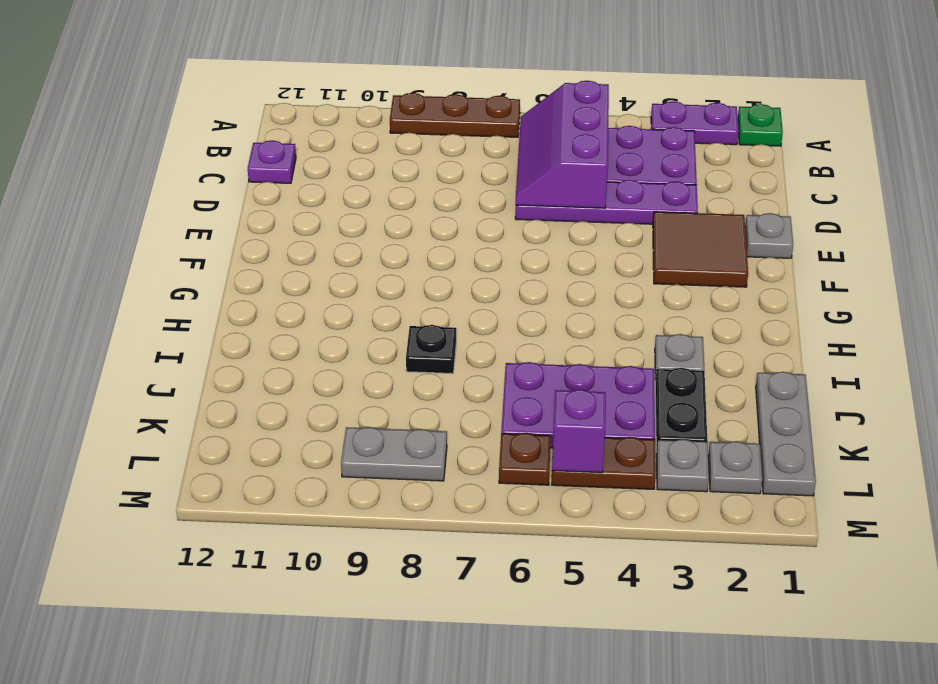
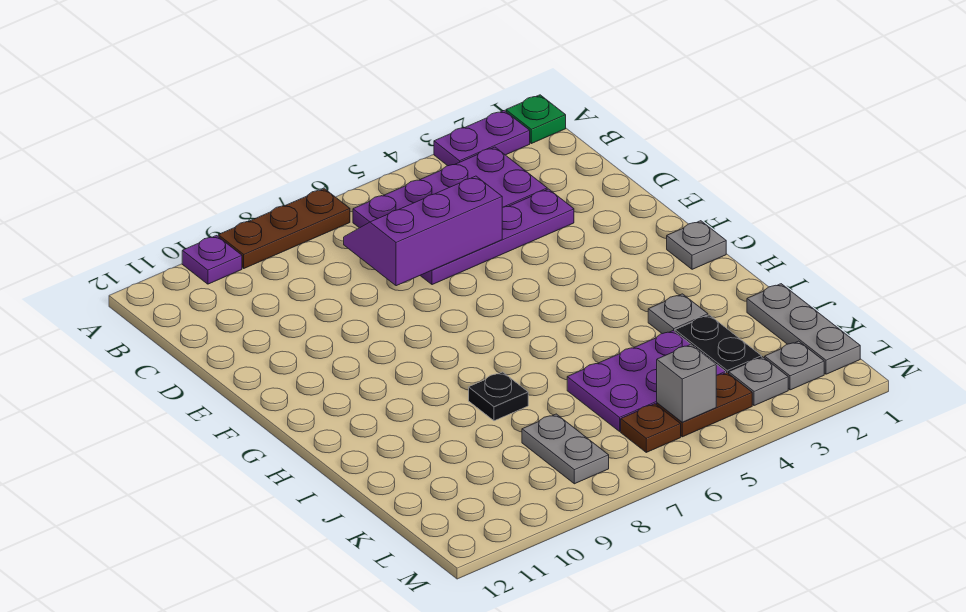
purple slope B5:D6 level 2 top 5 -> purple slope C5:D7 level 2 top D
purple plate C12 level 1 -> purple plate A10 level 1
grey plate E1 level 1 -> grey plate G1 level 1
brown tile E2:F3 level 1 -> none
purple brick L5 level 2 -> grey brick L5 level 2
grey plate L8:L9 level 1 -> grey plate K8:L8 level 1

